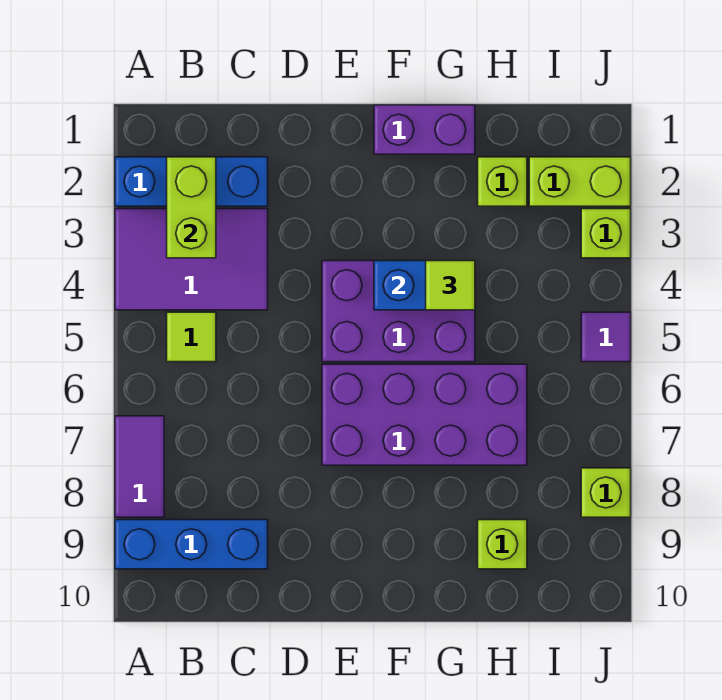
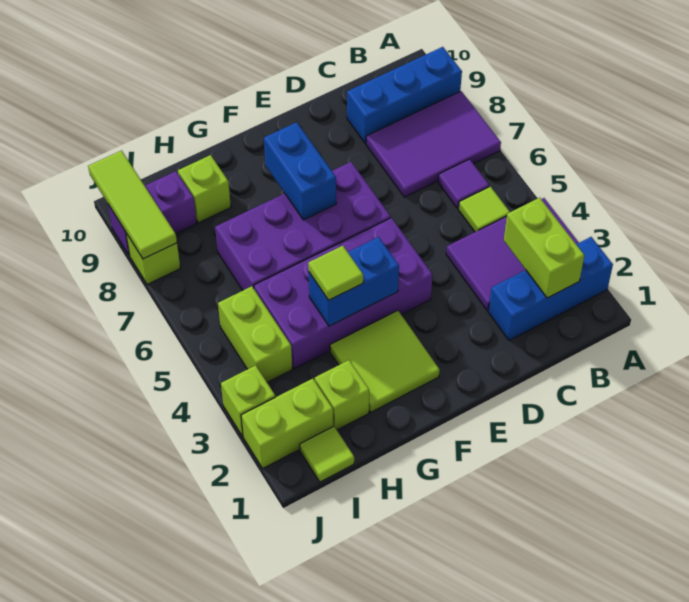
purple tile A7:A8 level 1 -> purple tile A7:C8 level 1
purple brick E4:G5 level 1 -> purple brick E4:H5 level 1
purple brick F1:G1 level 1 -> purple brick I9:J9 level 1
none -> lime tile F2:G3 level 1
none -> blue brick F7:F8 level 2
none -> lime tile I1 level 1
none -> lime brick I4:I5 level 1
purple tile J5 level 1 -> purple tile B6 level 1
none -> lime tile J8:J10 level 2

